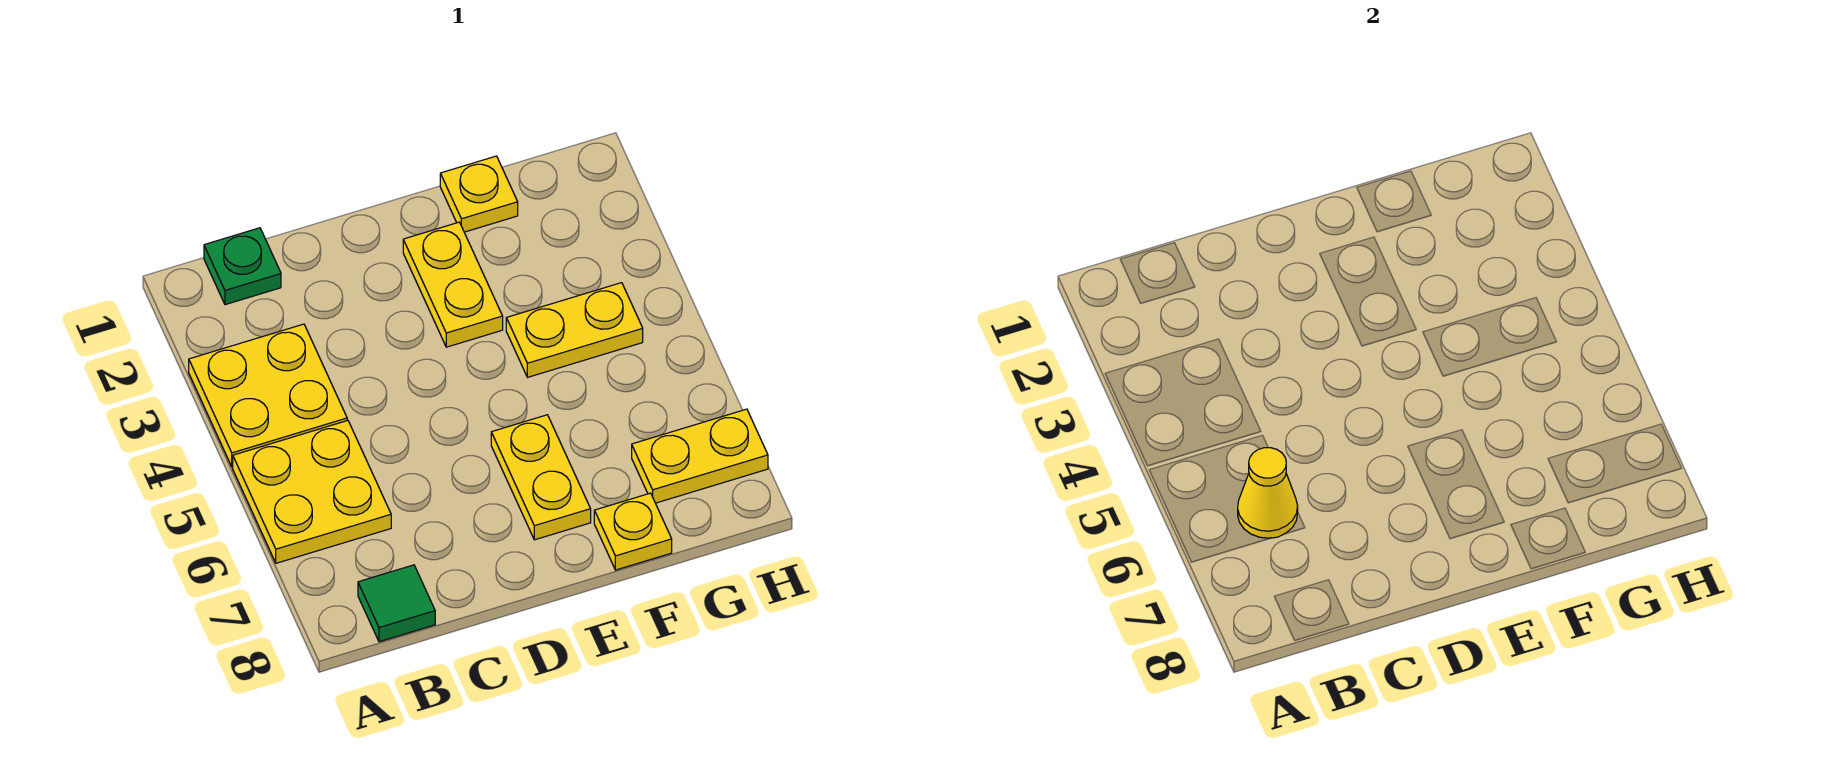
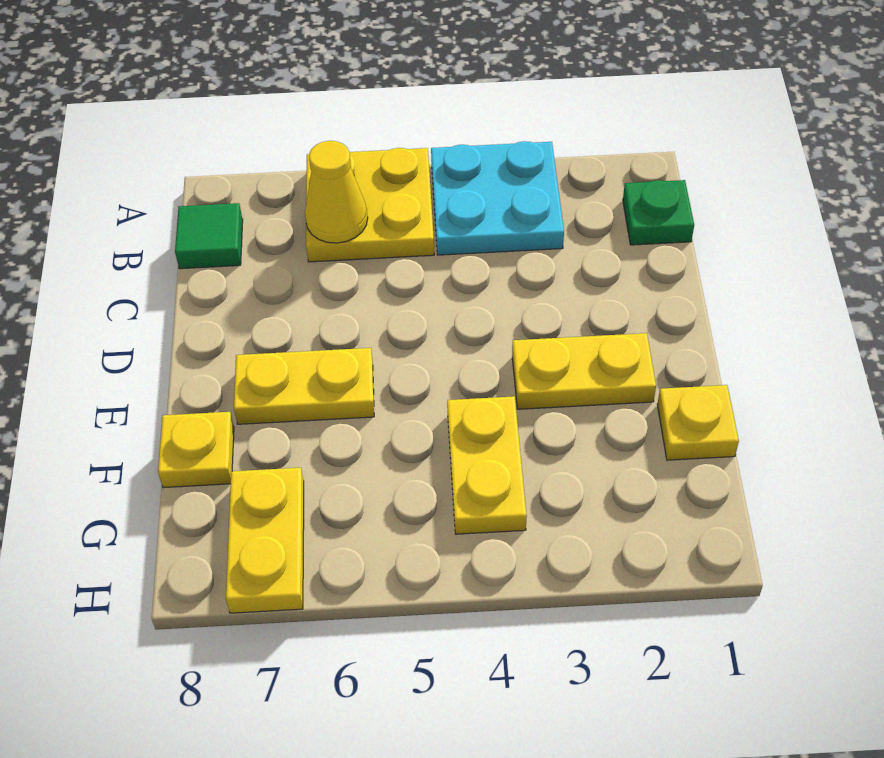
yellow plate A3:B4 level 1 -> cyan plate A3:B4 level 1

